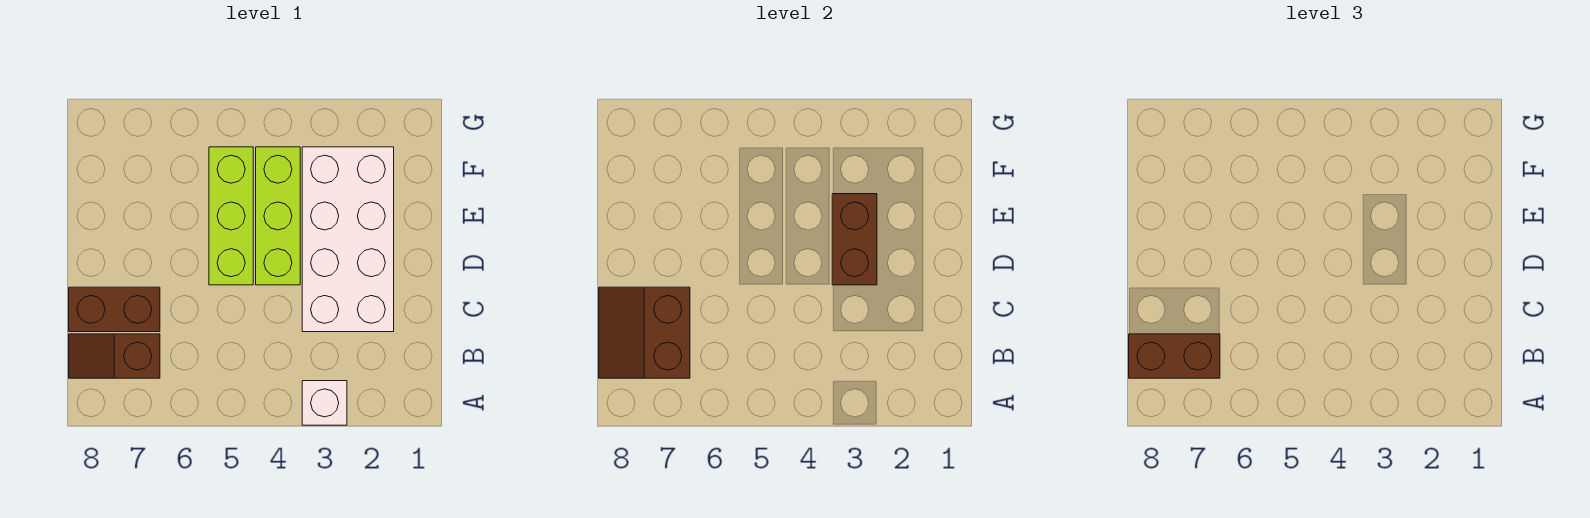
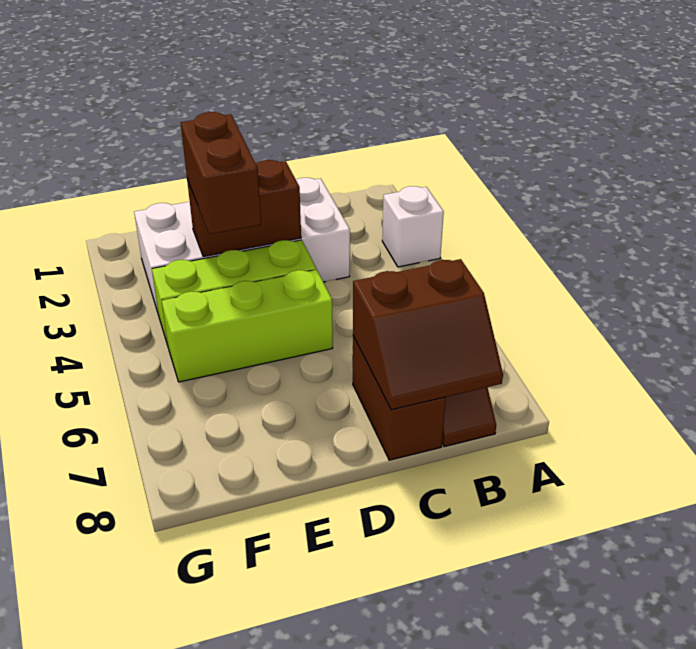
brown brick B7:B8 level 3 -> brown brick E3:E4 level 3

